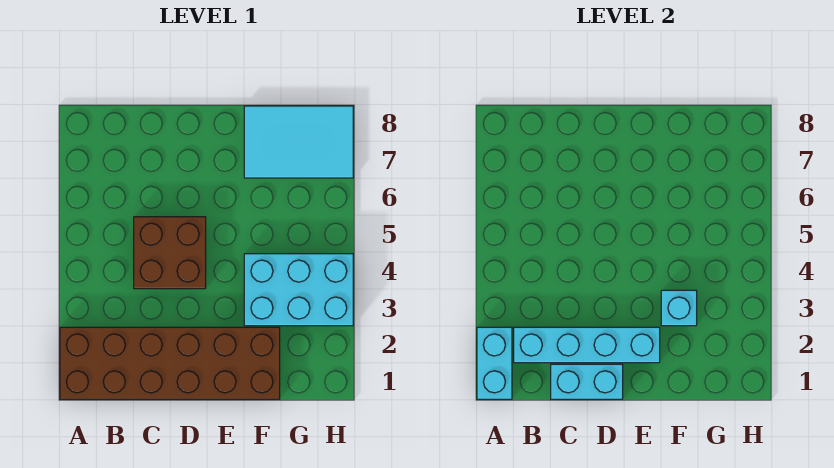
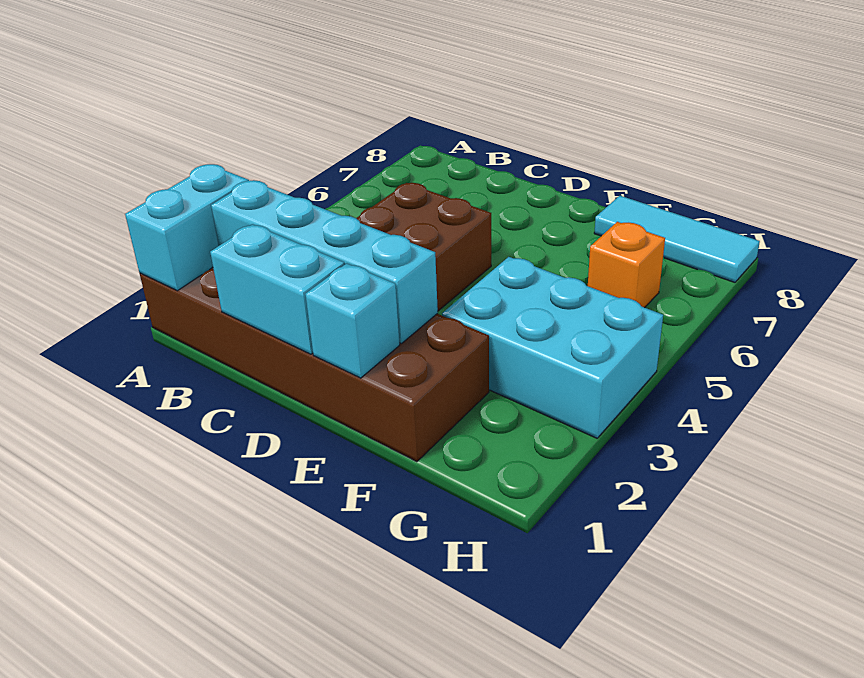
cyan brick F3 level 2 -> cyan brick E1 level 2
cyan tile F7:H8 level 1 -> cyan tile F8:H8 level 1
none -> orange brick G6 level 1

